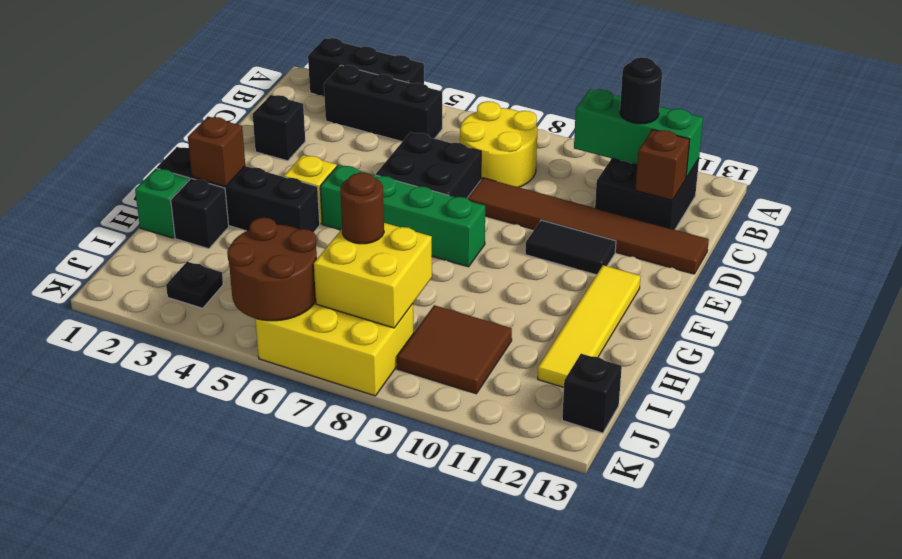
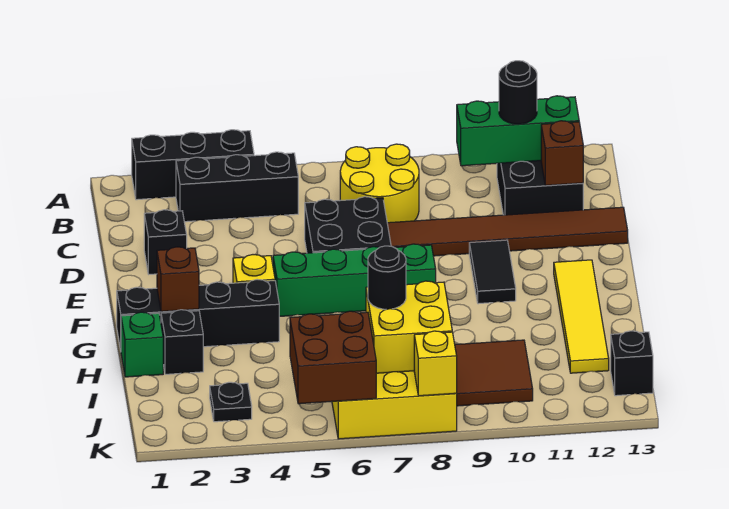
black tile E10:E11 level 1 -> black tile E10:F10 level 1
brown round brick I7 level 3 -> black round brick I7 level 3
brown round brick J5:K6 level 2 -> brown brick J5:K6 level 2
none -> yellow brick K8 level 2

